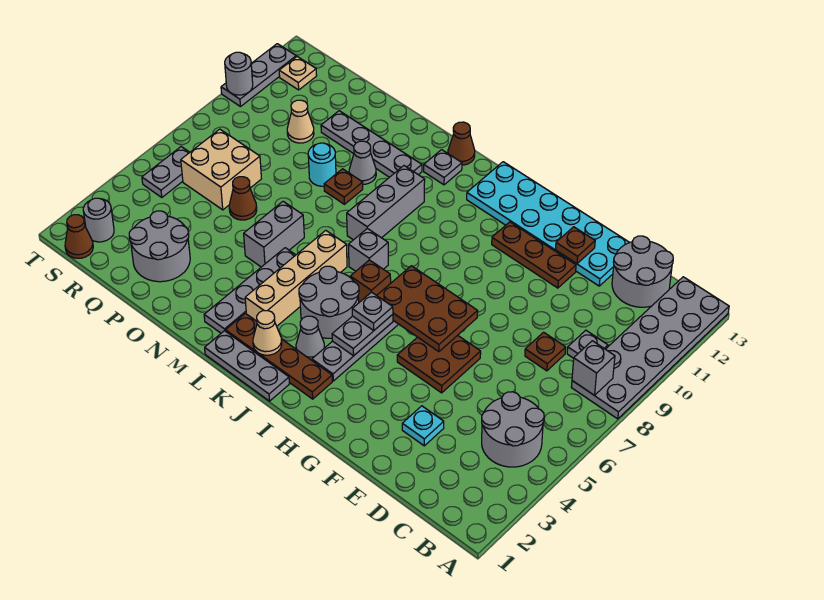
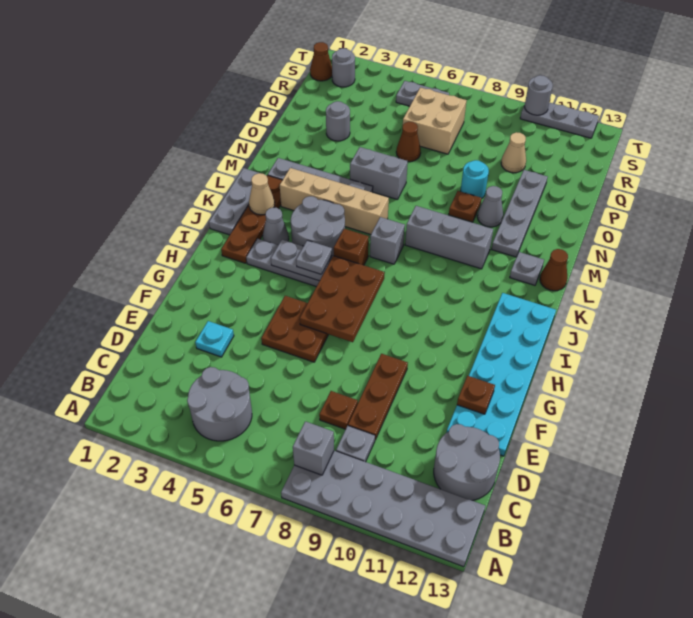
brown plate F11:H11 level 1 -> brown plate D9:F9 level 1
grey round brick P2:Q3 level 1 -> grey round brick P3 level 1
tan plate S12 level 1 -> none

